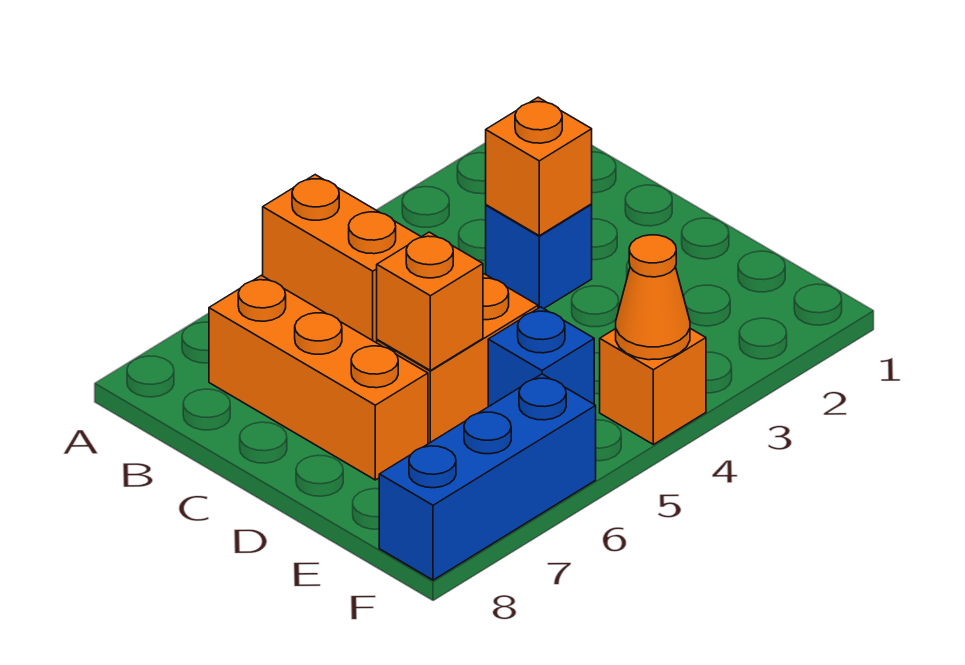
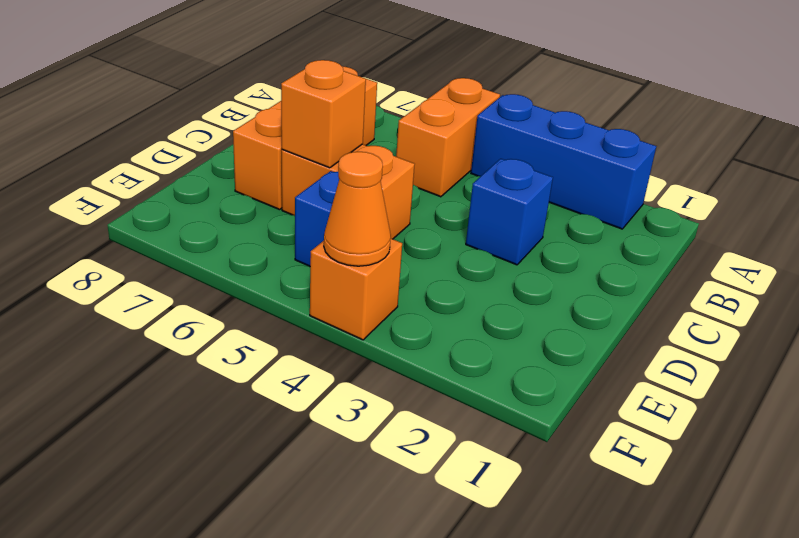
orange brick C3 level 2 -> none
blue brick F6:F8 level 1 -> blue brick A2:A4 level 1

